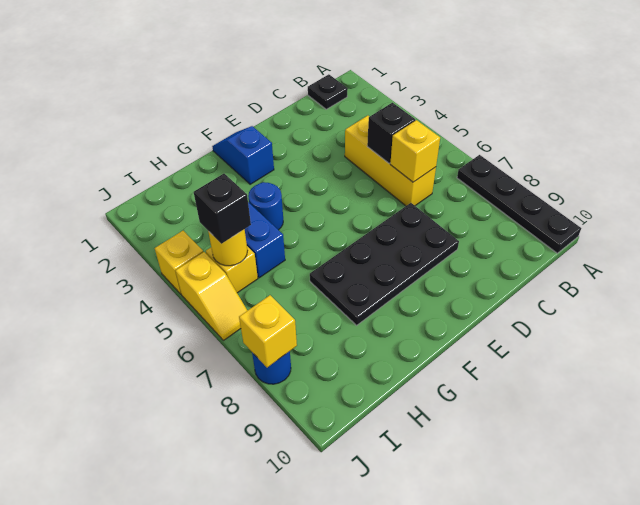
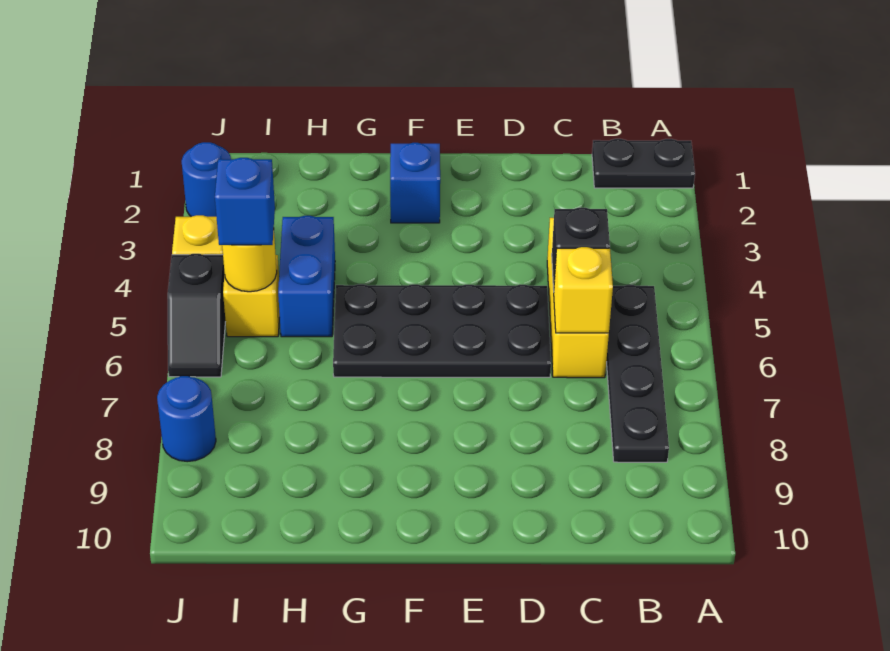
black plate A7:A10 level 1 -> black plate B5:B8 level 1
black plate B1 level 1 -> black plate A1:B1 level 1
black plate D7:G8 level 1 -> black plate D5:G6 level 1
blue round brick G4 level 1 -> blue round brick J2 level 1
black brick I5 level 3 -> blue brick I5 level 3
yellow slope J5:J6 level 1 top 5 -> black slope J5:J6 level 1 top 5
yellow brick J8 level 2 -> none

